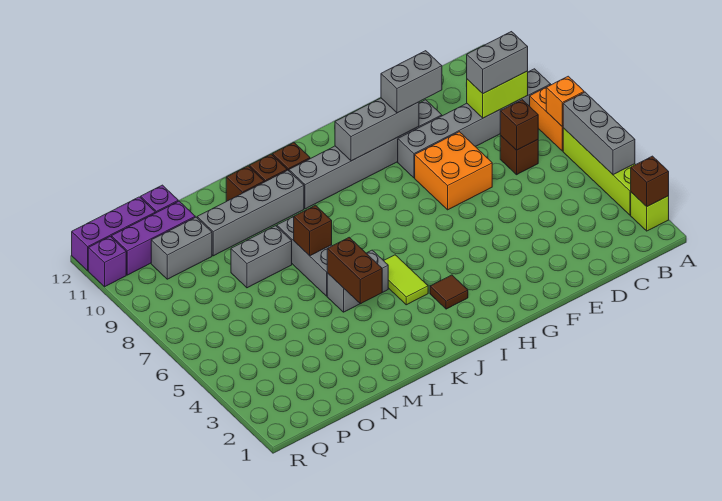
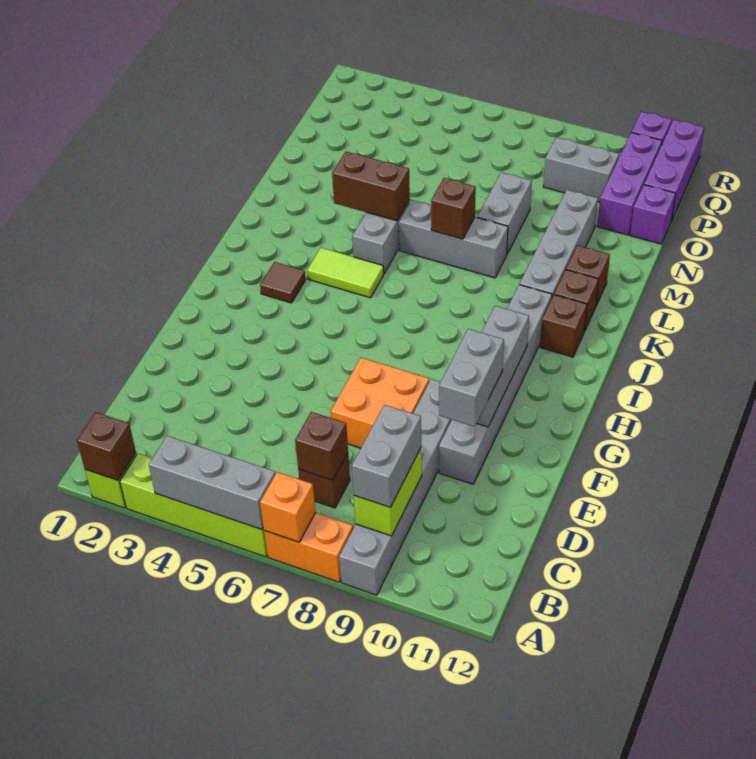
grey brick O10:P10 level 1 -> grey brick P9:P10 level 1

